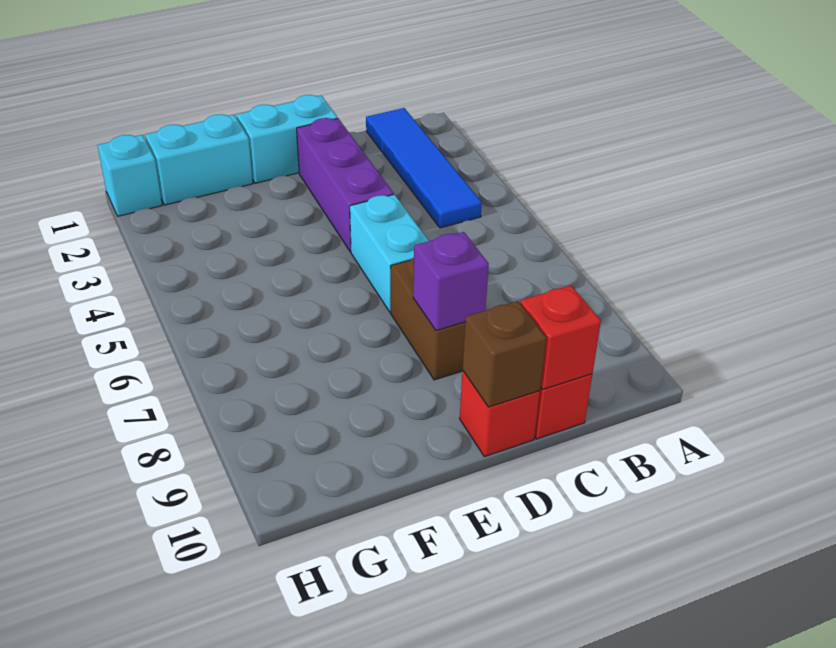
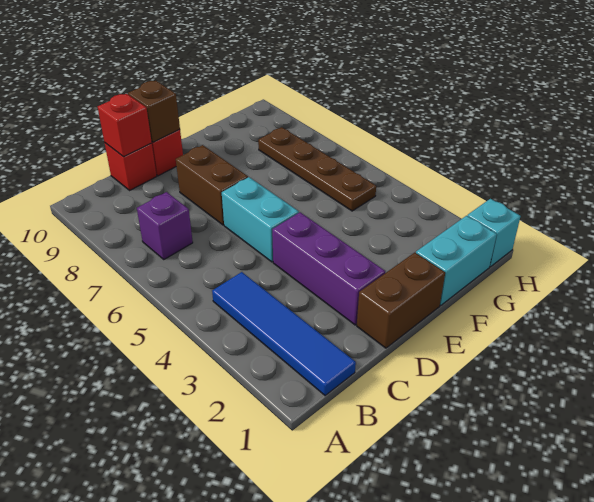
cyan brick D1:E1 level 1 -> brown brick D1:E1 level 1
purple brick D8 level 2 -> purple brick B7 level 1
none -> brown plate G5:G8 level 1

